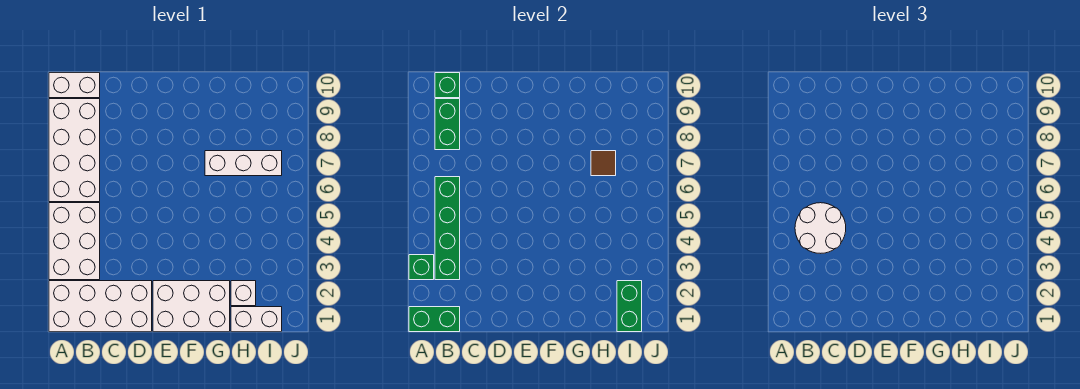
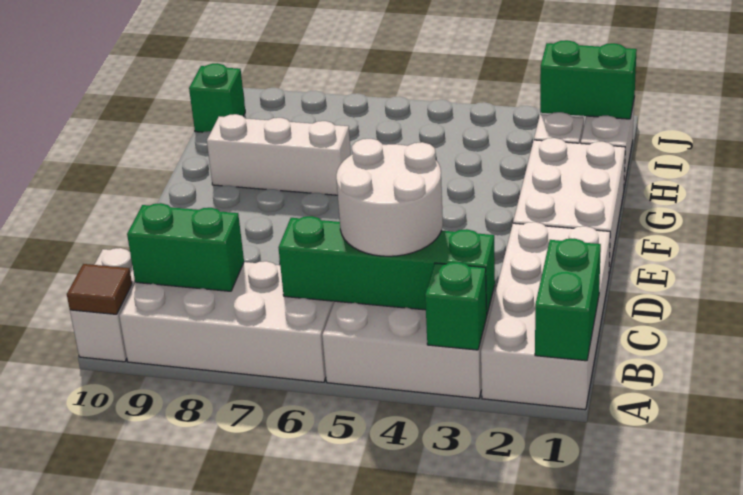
green brick B10 level 2 -> green brick I10 level 1
white brick G7:I7 level 1 -> white brick G7:G9 level 1
brown tile H7 level 2 -> brown tile A10 level 2

